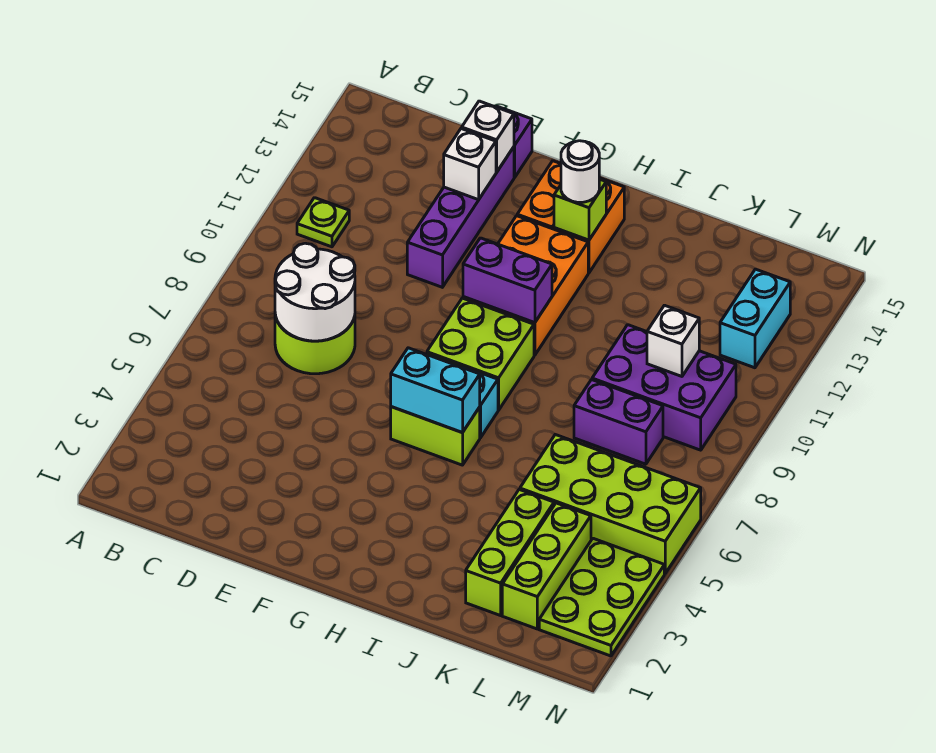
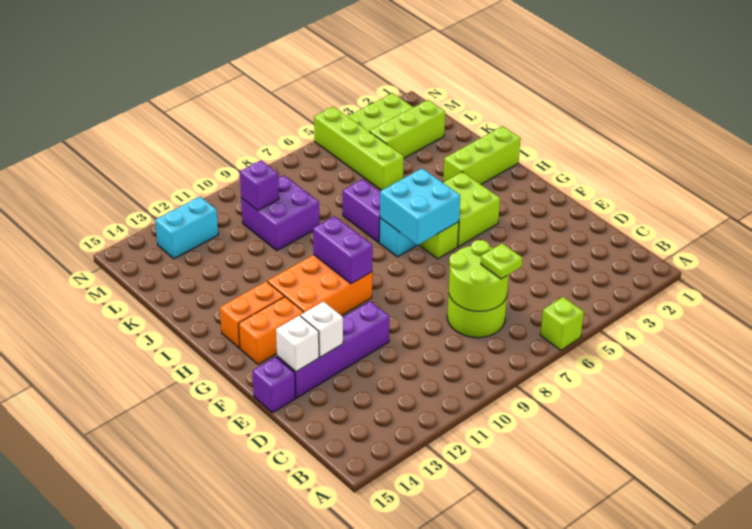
lime plate B11 level 1 -> lime plate C7 level 3
white round brick C7:D8 level 2 -> lime round brick C7:D8 level 2
cyan brick G6:H6 level 2 -> cyan brick G6:H7 level 2
lime brick G8:H9 level 1 -> lime brick G4:H5 level 1
lime brick H13 level 2 -> lime brick A6 level 1
white round brick H13 level 3 -> none
lime brick K2:K4 level 1 -> lime brick I1:I3 level 1
lime brick K5:N6 level 1 -> lime brick K5:N5 level 1
purple brick K8:L8 level 1 -> purple brick I7:J7 level 1
purple brick K9:M10 level 1 -> purple brick K9:L10 level 1
white brick L10 level 2 -> purple brick L10 level 2

